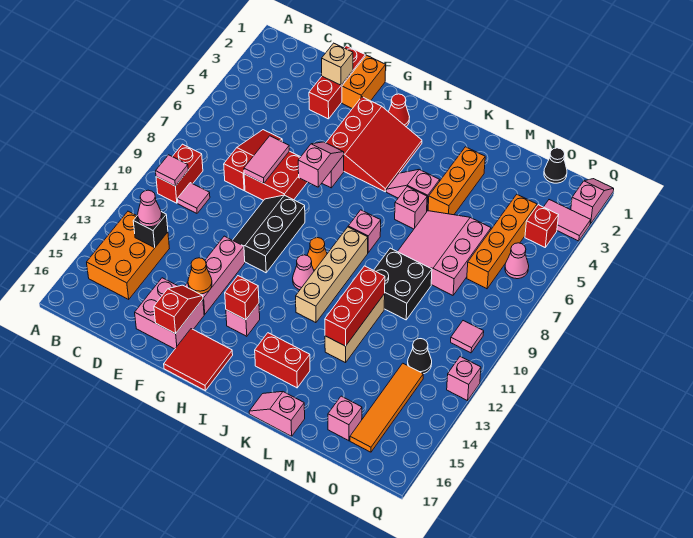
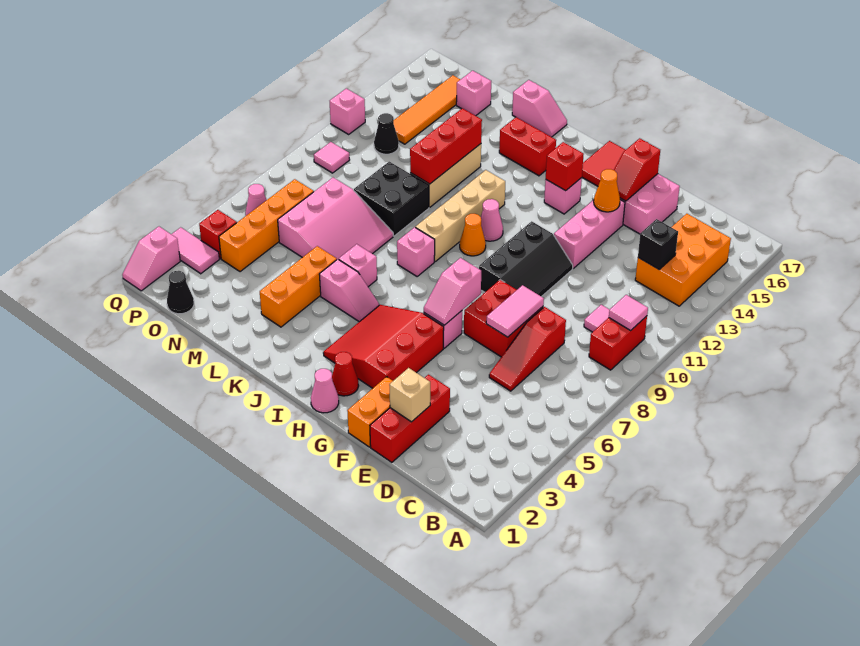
pink cone C13 level 3 -> pink cone H1 level 1

